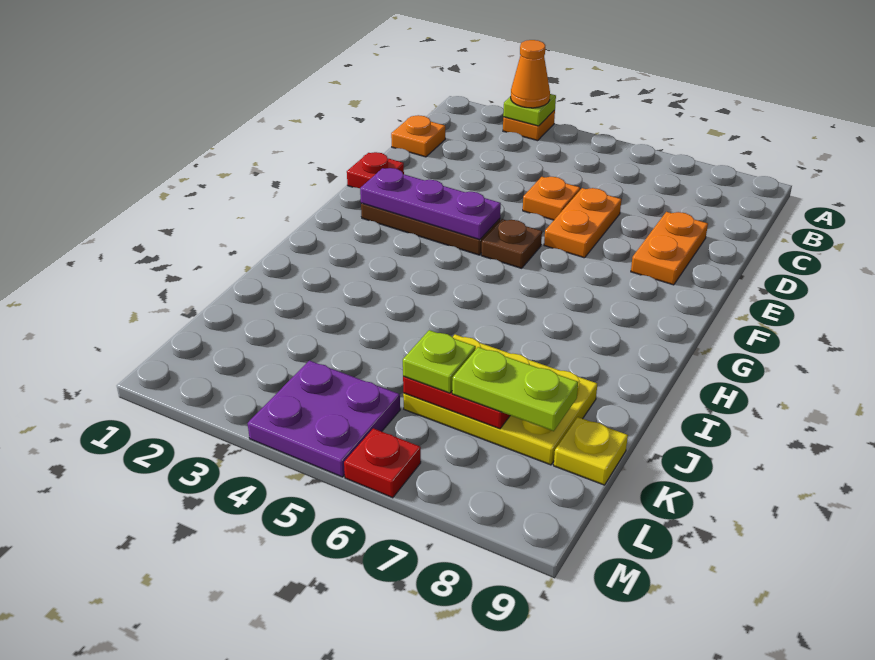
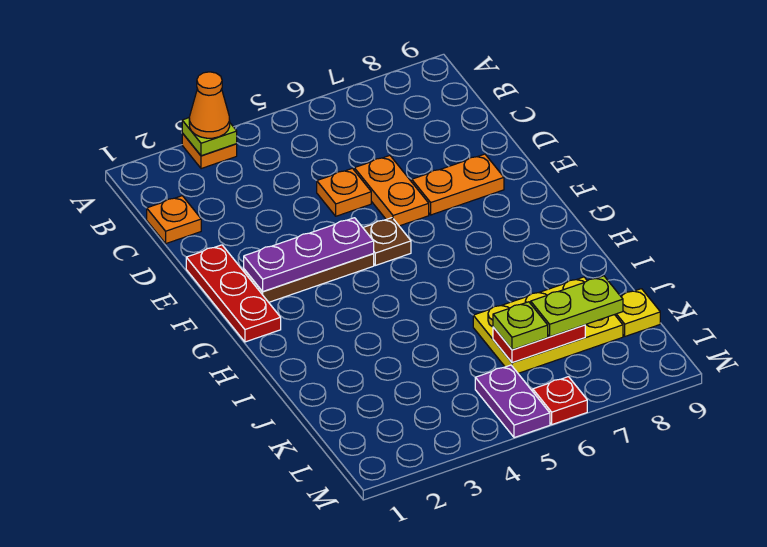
orange plate D8:E8 level 1 -> orange plate E7:E8 level 1
red plate E1 level 1 -> red plate E1:G1 level 1
purple plate L4:M5 level 1 -> purple plate L5:M5 level 1

